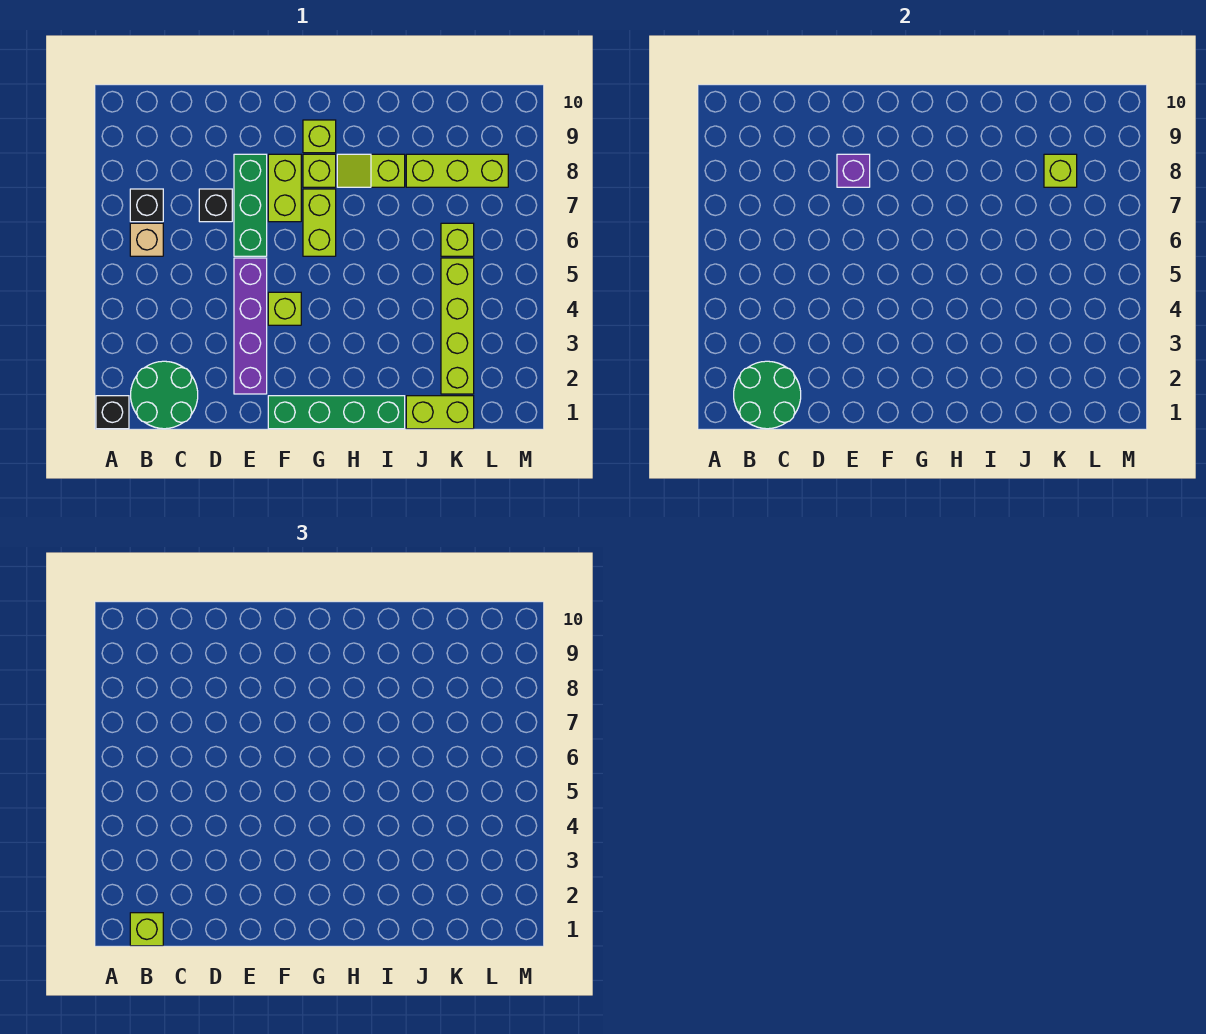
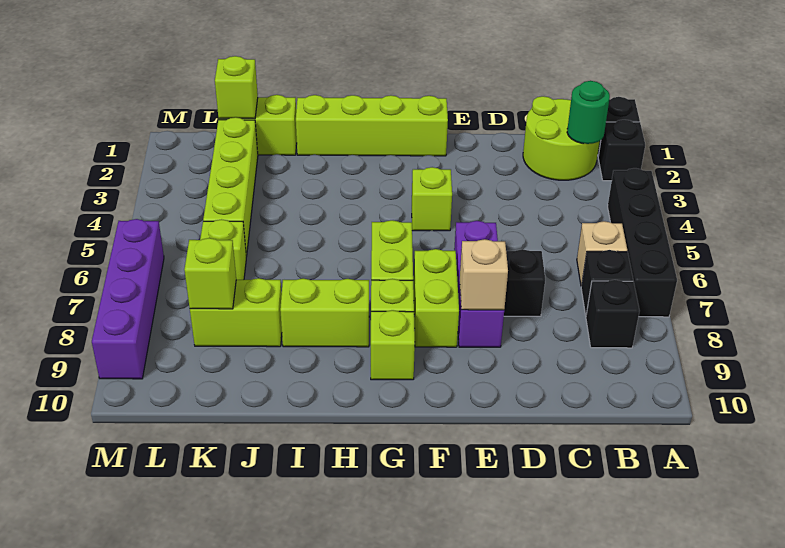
none -> black brick A2 level 1
none -> black brick A4:A7 level 1
green round brick B1:C2 level 1 -> lime round brick B1:C2 level 1
green round brick B1:C2 level 2 -> green round brick B2 level 2
lime brick B1 level 3 -> lime brick K1 level 2
none -> black brick B8 level 1
purple brick E2:E5 level 1 -> purple brick M6:M9 level 1
green brick E6:E8 level 1 -> purple brick E6:E8 level 1
purple brick E8 level 2 -> tan brick E8 level 2
green brick F1:I1 level 1 -> lime brick F1:I1 level 1
lime slope H8:I8 level 1 top I -> lime brick H8:I8 level 1
lime brick J8:L8 level 1 -> lime brick J8:K8 level 1

